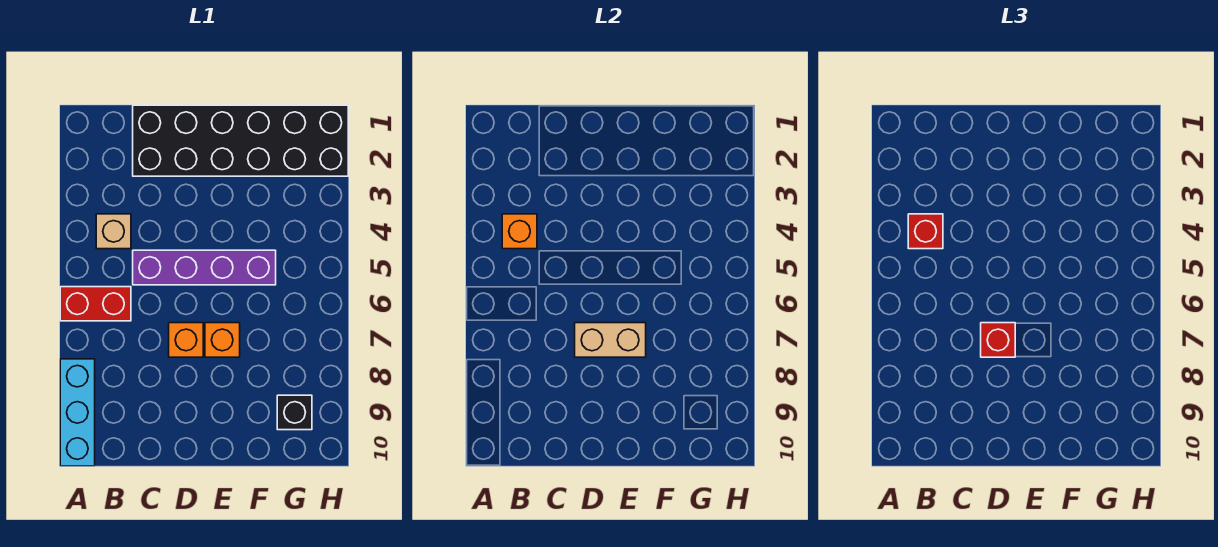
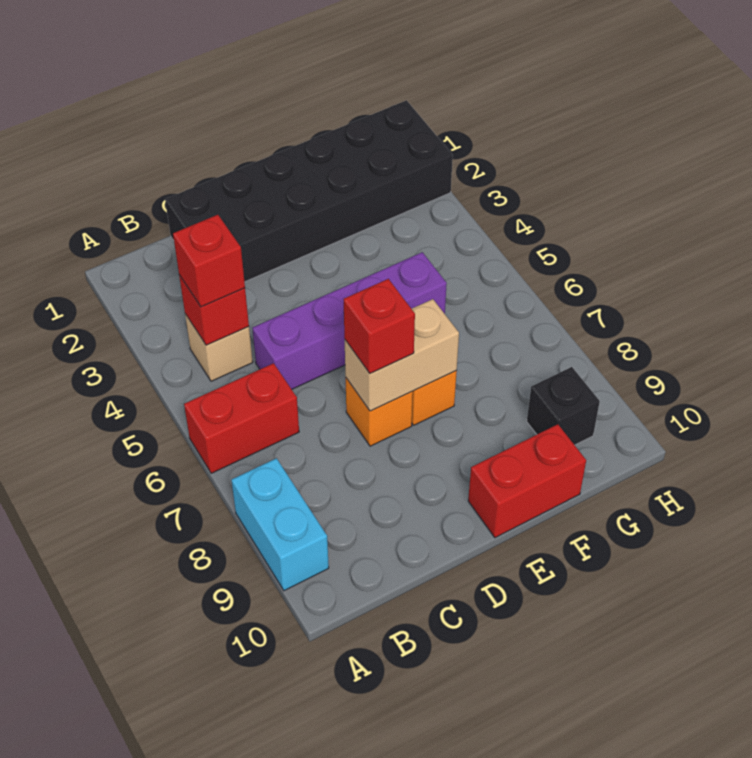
cyan brick A8:A10 level 1 -> cyan brick A8:A9 level 1
orange brick B4 level 2 -> red brick B4 level 2
none -> red brick E10:F10 level 1

